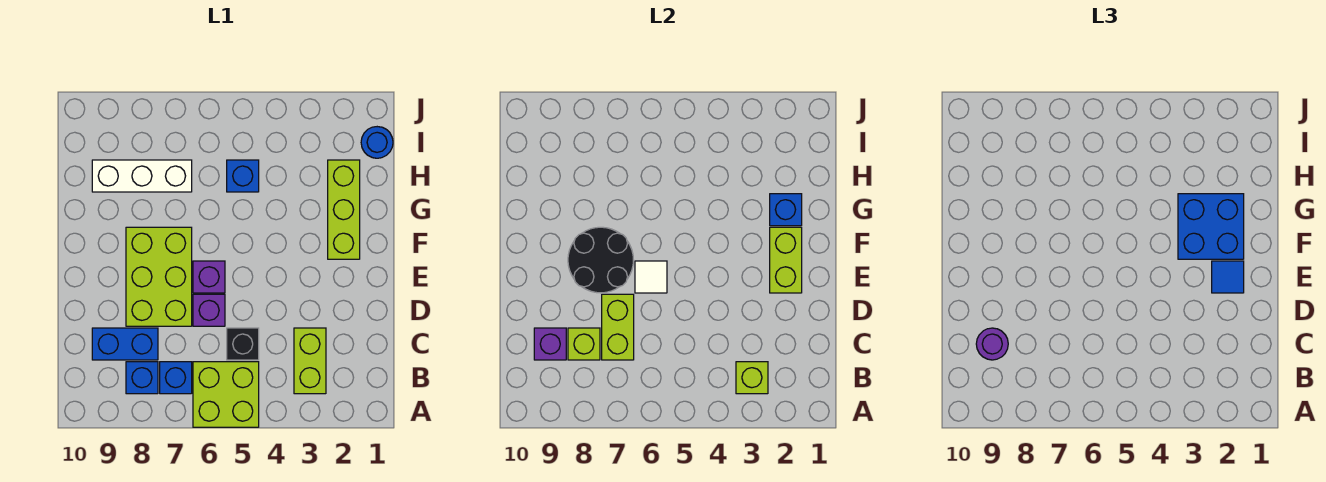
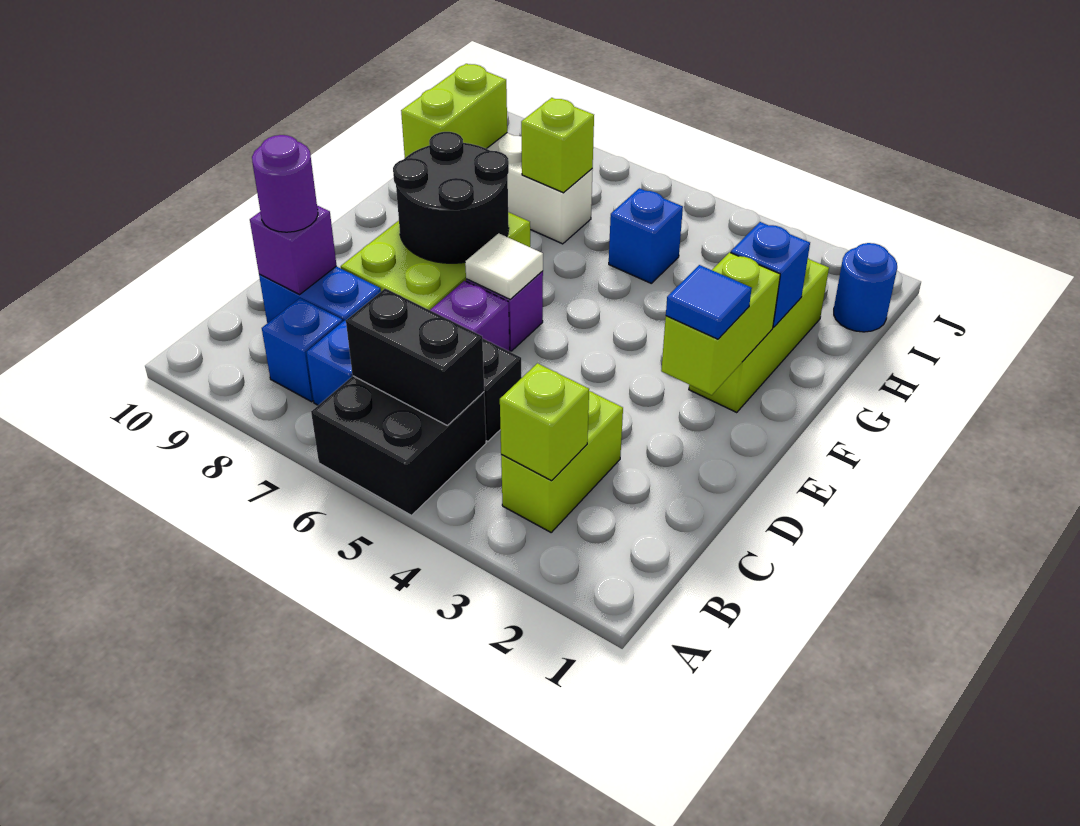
lime brick A5:B6 level 1 -> black brick A5:B6 level 1
none -> black brick B5:B6 level 2
lime brick C7:D7 level 2 -> lime brick G9:H9 level 2
lime brick C8 level 2 -> lime brick H7 level 2
blue brick F2:G3 level 3 -> none

